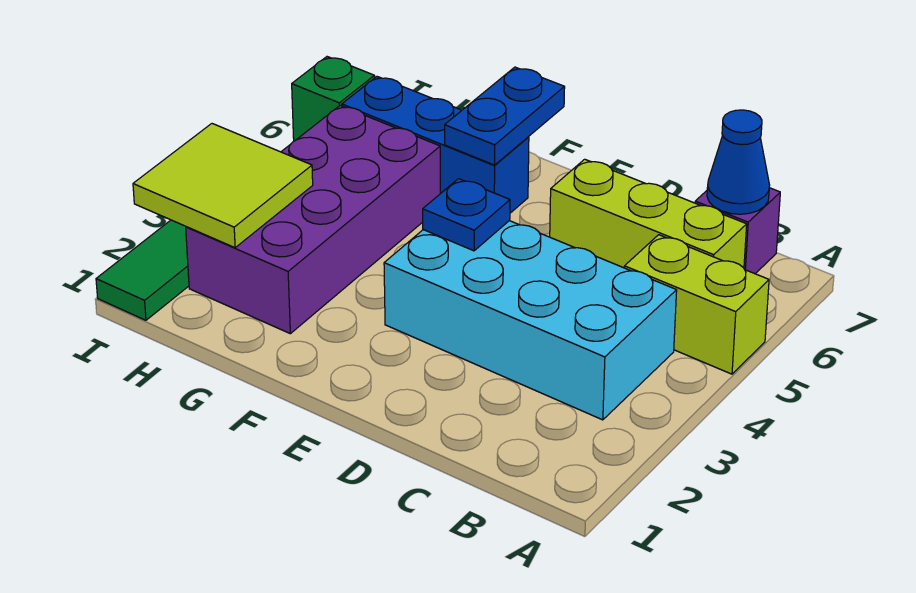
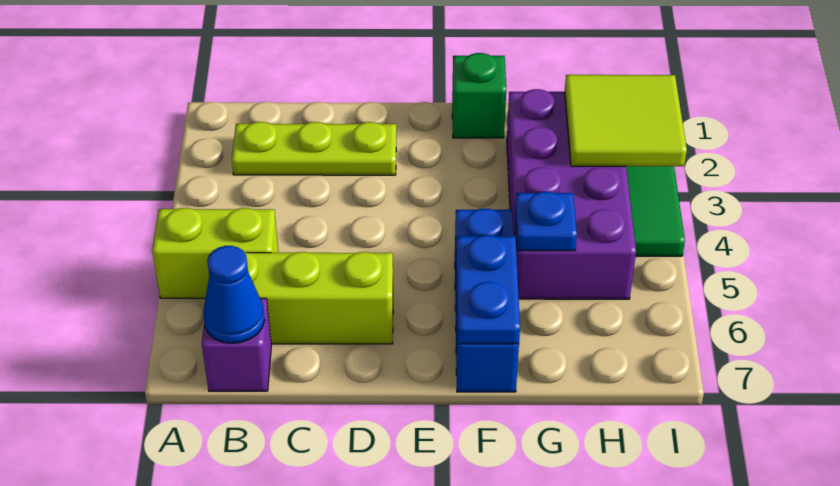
none -> lime plate B2:D2 level 1
cyan brick B3:E4 level 1 -> none
blue plate E4 level 2 -> blue plate G5 level 2
blue brick F6:H6 level 1 -> blue brick F5:F7 level 1
green brick I6 level 1 -> green brick F1 level 1

